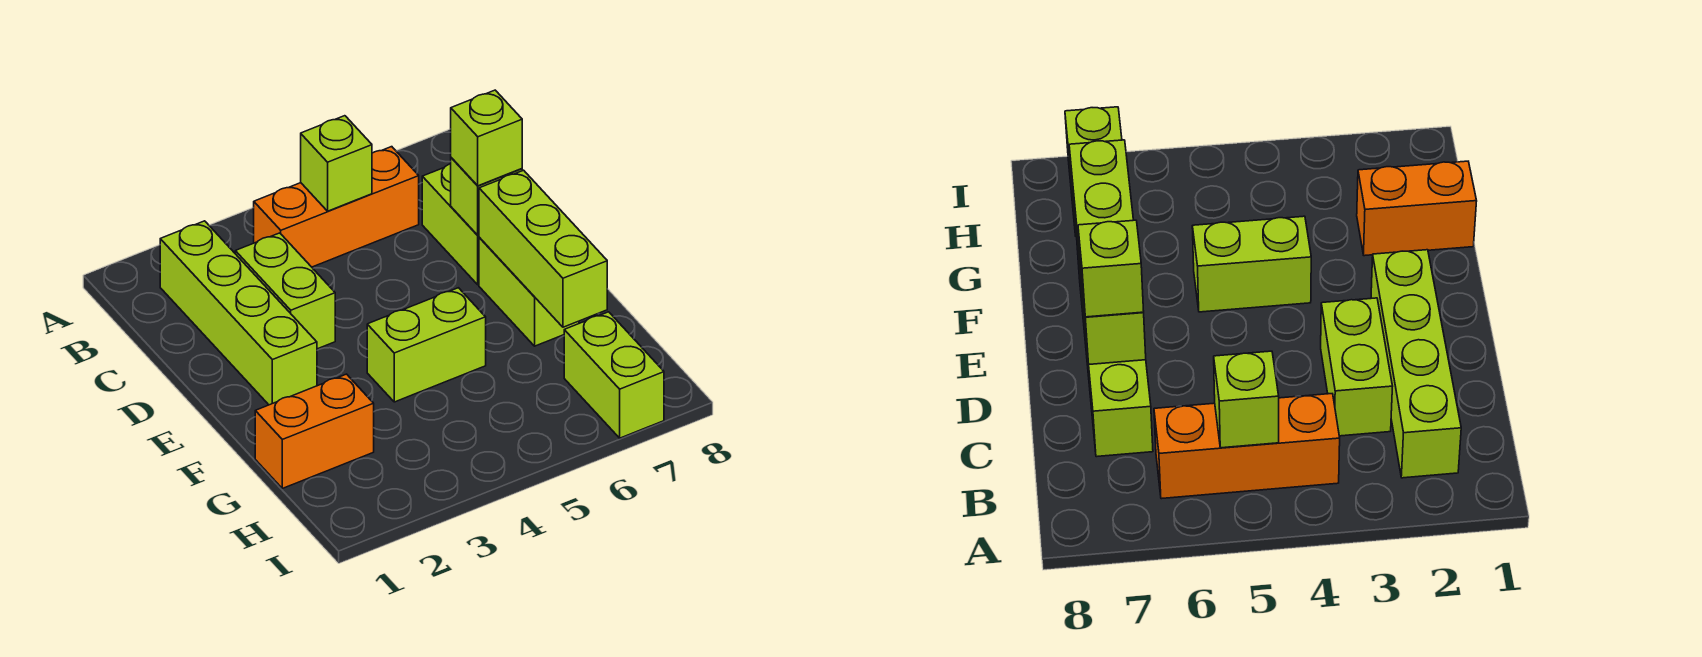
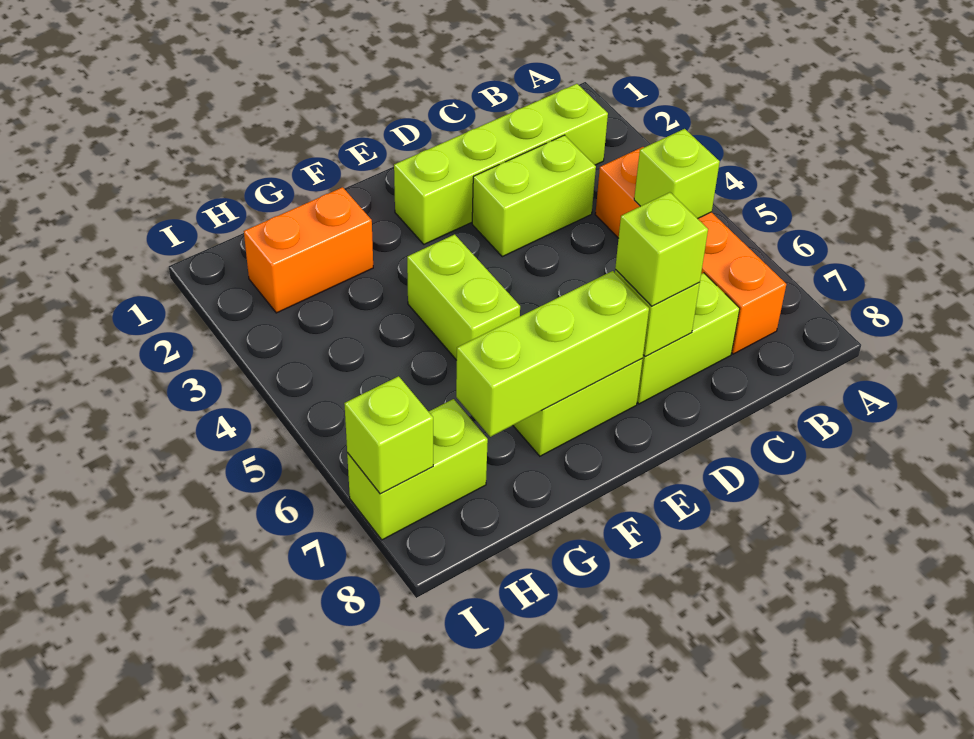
orange brick B4:B6 level 1 -> orange brick B4:B7 level 1
orange brick G1:G2 level 1 -> orange brick G2:H2 level 1
none -> lime brick I7 level 2

